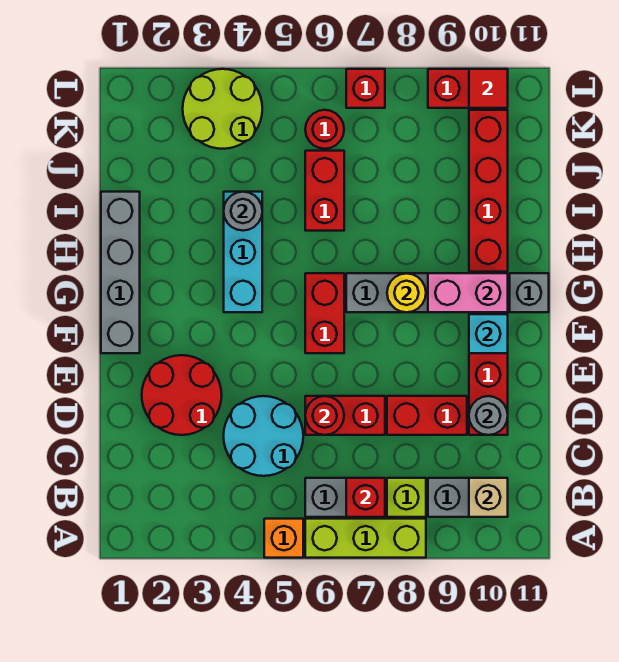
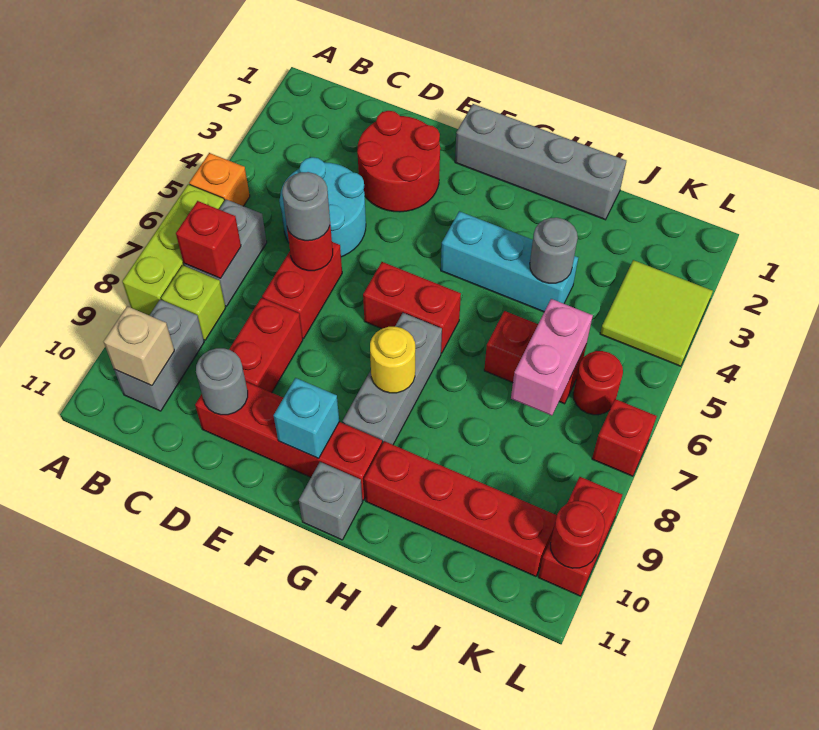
none -> grey round brick D6 level 3
pink brick G9:G10 level 2 -> pink brick J6:J7 level 2
lime round brick K3:L4 level 1 -> lime tile K3:L4 level 1
red tile L10 level 2 -> red round brick L10 level 2

